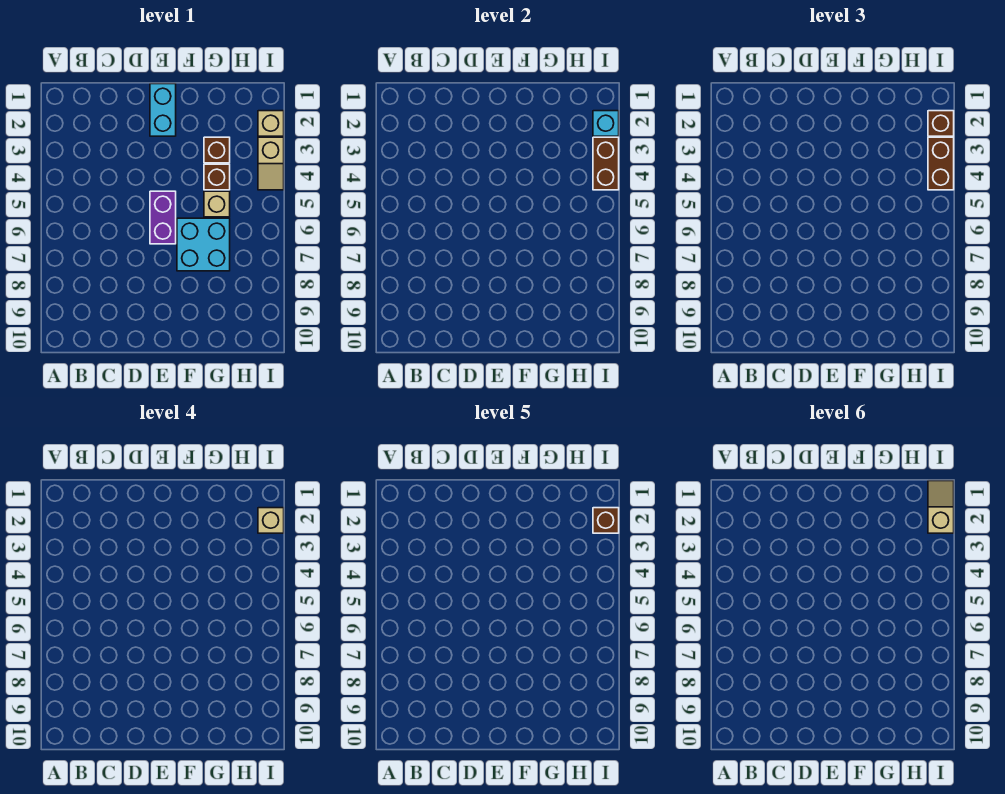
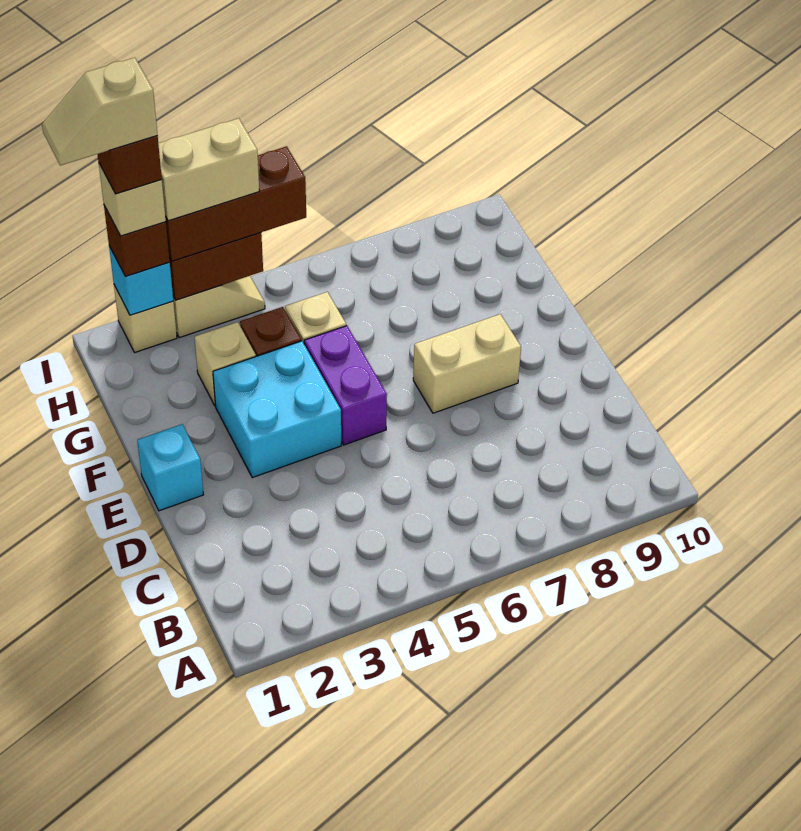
cyan brick E1:E2 level 1 -> cyan brick E1 level 1
purple brick E5:E6 level 1 -> purple brick E5:F5 level 1
none -> tan brick E7:E8 level 1
cyan brick F6:G7 level 1 -> cyan brick E3:F4 level 1
brown brick G3 level 1 -> tan brick G3 level 1
brown brick I3:I4 level 3 -> brown brick I3:I5 level 3
none -> tan brick I3:I4 level 4

